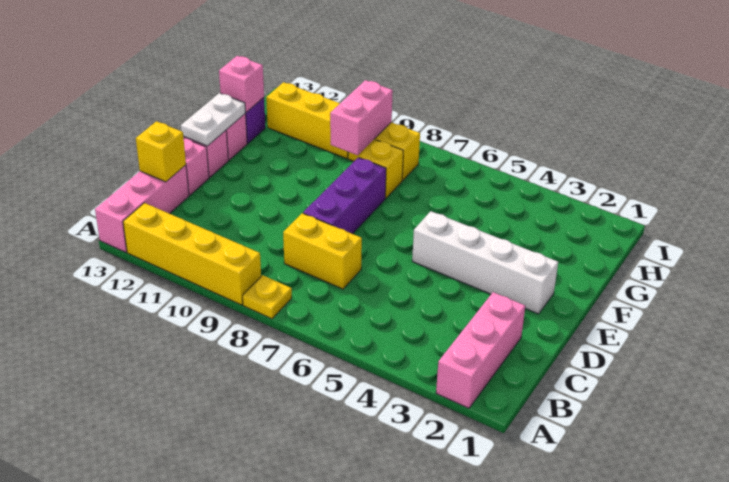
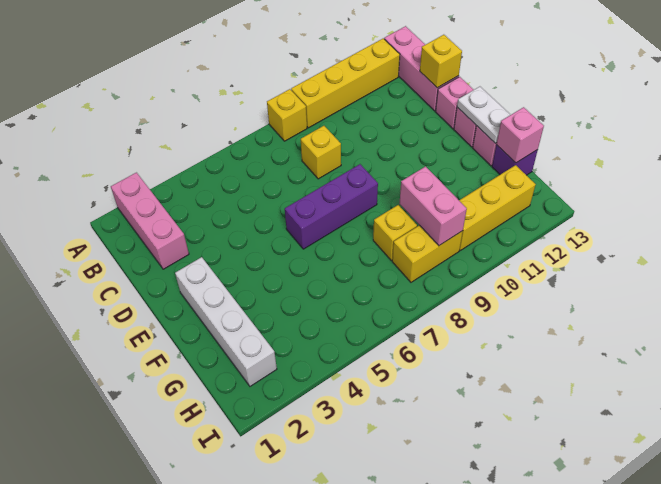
yellow plate A8 level 1 -> yellow brick A8 level 1
yellow brick C7:C8 level 1 -> yellow brick C8 level 1
purple brick D8:F8 level 1 -> purple brick E6:E8 level 1
white brick E2:E5 level 1 -> white brick E2:H2 level 1

